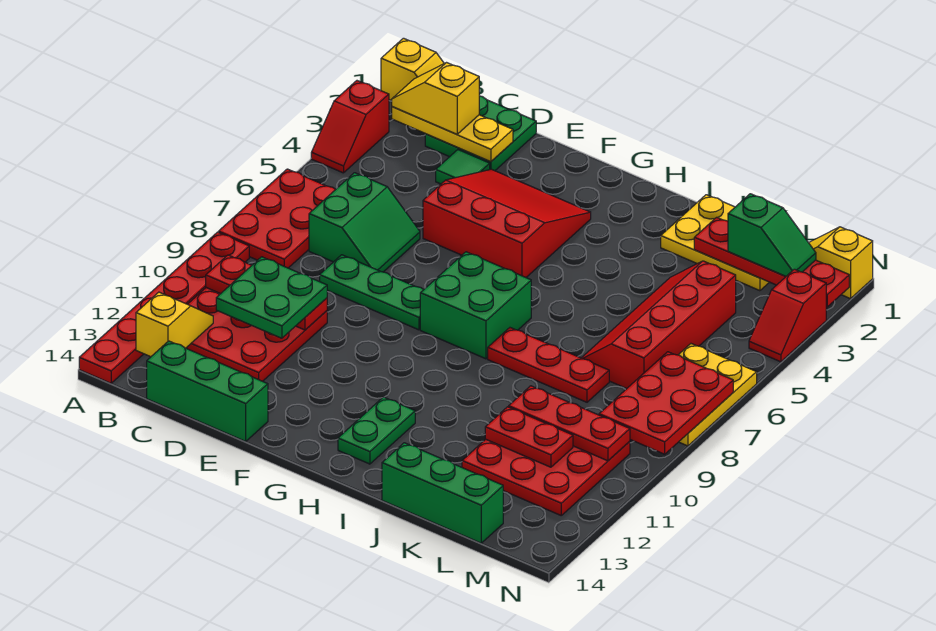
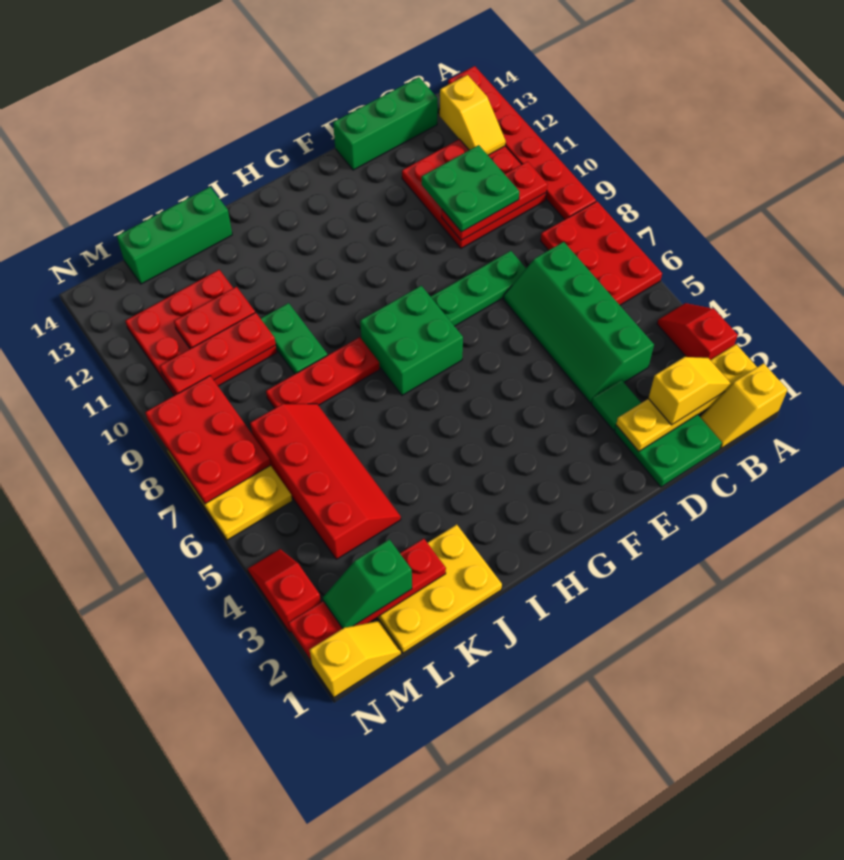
yellow plate B2:D2 level 2 -> yellow plate A2:D2 level 2
green slope C6:D7 level 1 top C -> green slope C4:D7 level 1 top C
red slope E3:G5 level 1 top 5 -> none
green plate H12:H13 level 1 -> green plate J9:J10 level 1

